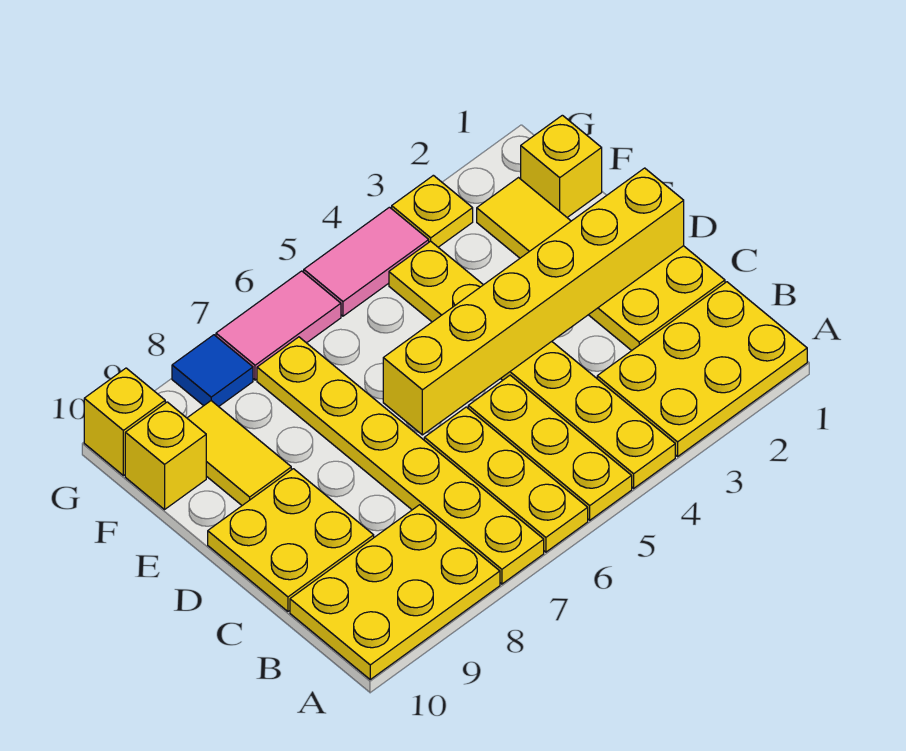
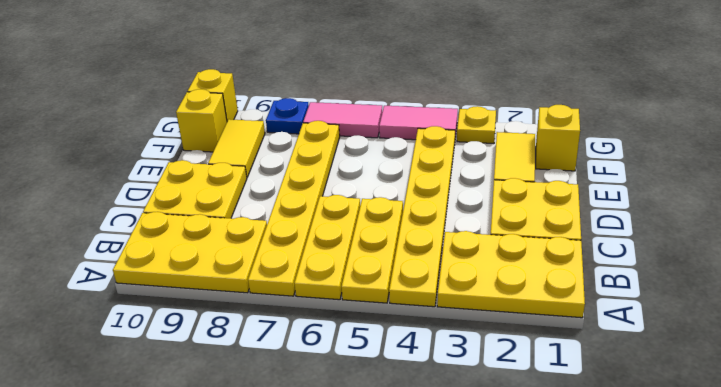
yellow brick D1:D6 level 2 -> none
blue tile G8 level 1 -> blue plate G8 level 1

